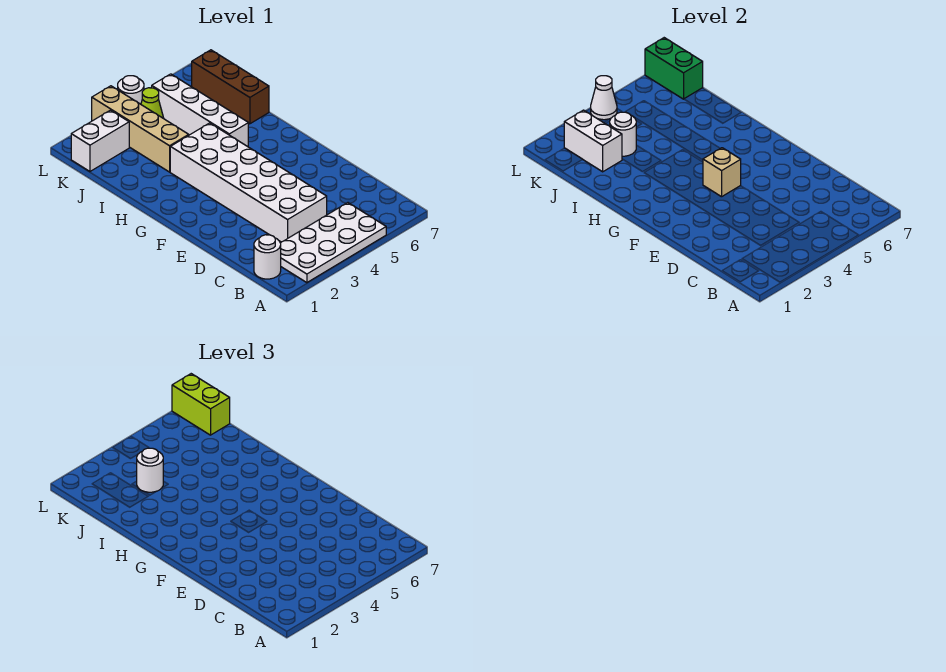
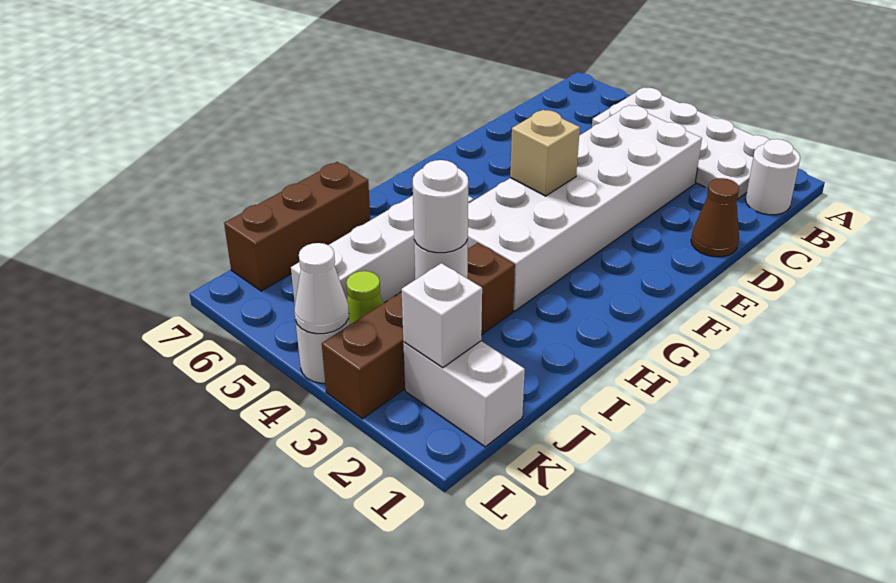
none -> brown cone D1 level 1
tan brick I3:L3 level 1 -> brown brick I3:L3 level 1
white brick J2:K2 level 2 -> white brick K2 level 2
green brick K7:L7 level 2 -> none
lime brick K7:L7 level 3 -> none

